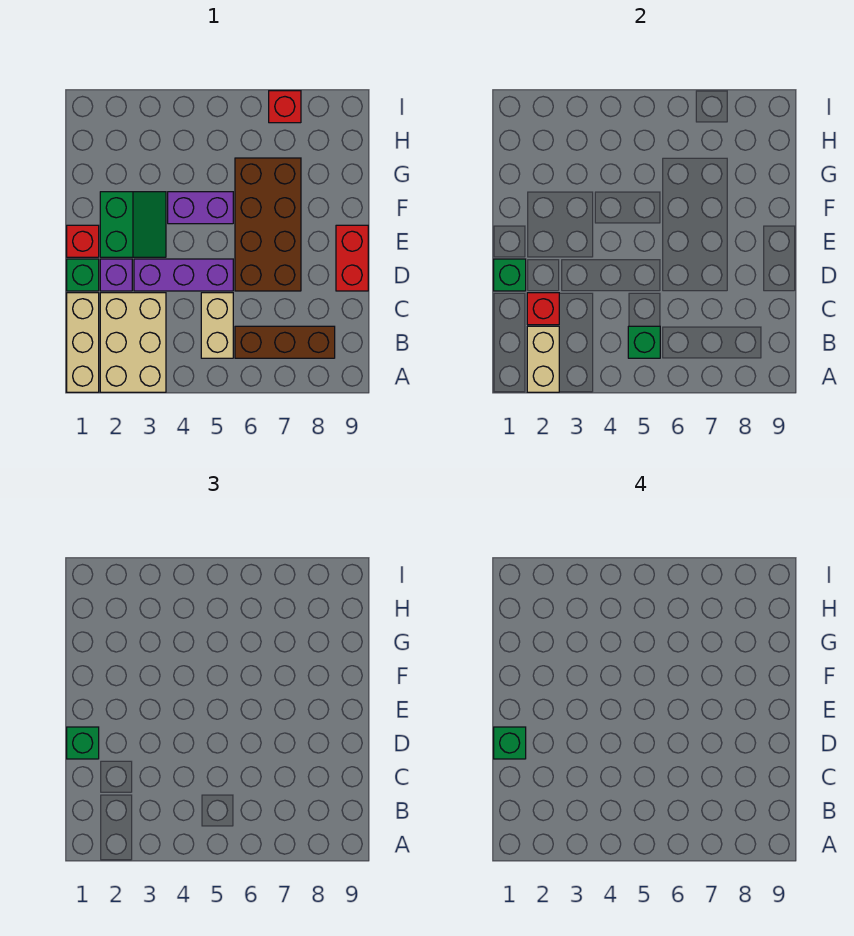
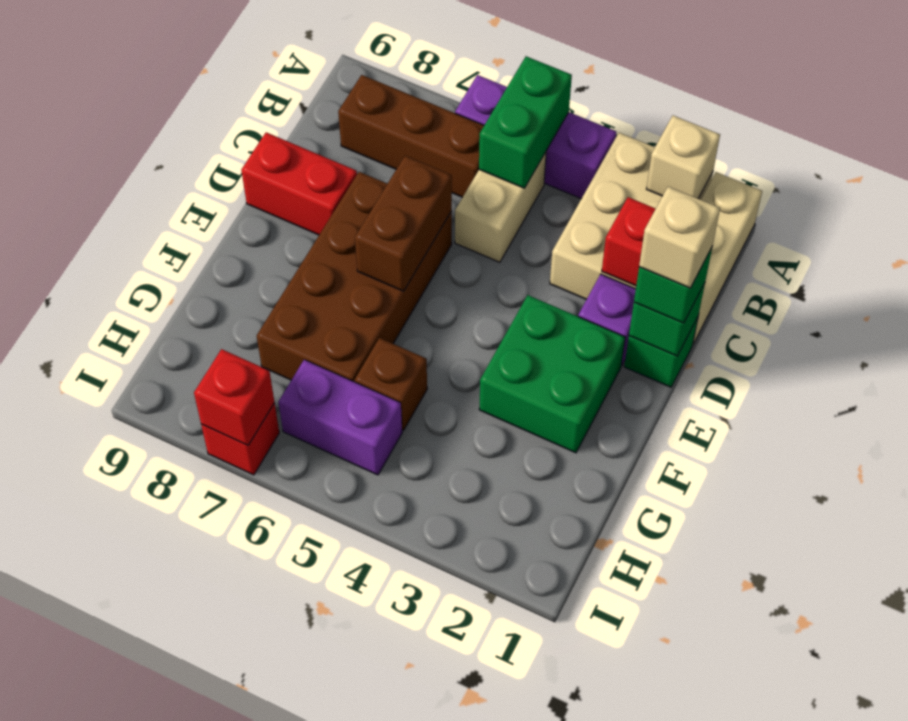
tan brick A2:B2 level 2 -> tan brick A2 level 2
green brick B5 level 2 -> green brick A5:B5 level 2
green brick D1 level 4 -> tan brick D1 level 4
purple brick D3:D5 level 1 -> purple brick A4:A6 level 1
none -> brown brick D6:E6 level 2
red brick D9:E9 level 1 -> red brick D8:D9 level 1
red brick E1 level 1 -> red brick I7 level 2
green slope E2:F3 level 1 top 2 -> green brick E2:F3 level 1
purple brick F4:F5 level 1 -> purple brick H5:H6 level 1
none -> brown brick G5 level 1

